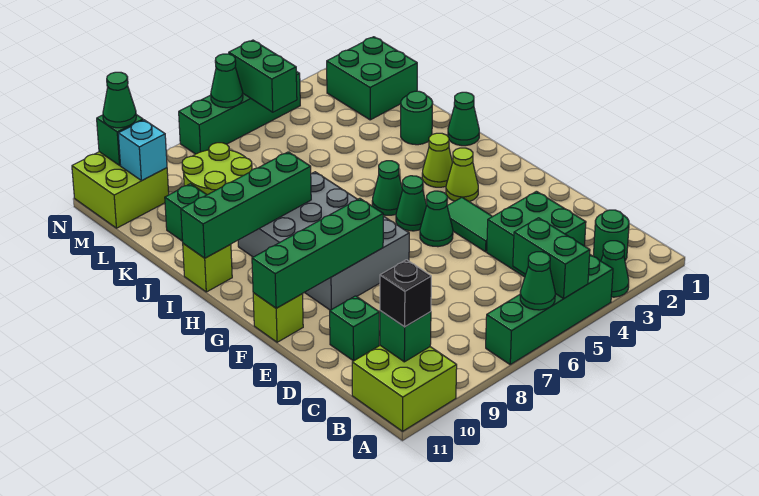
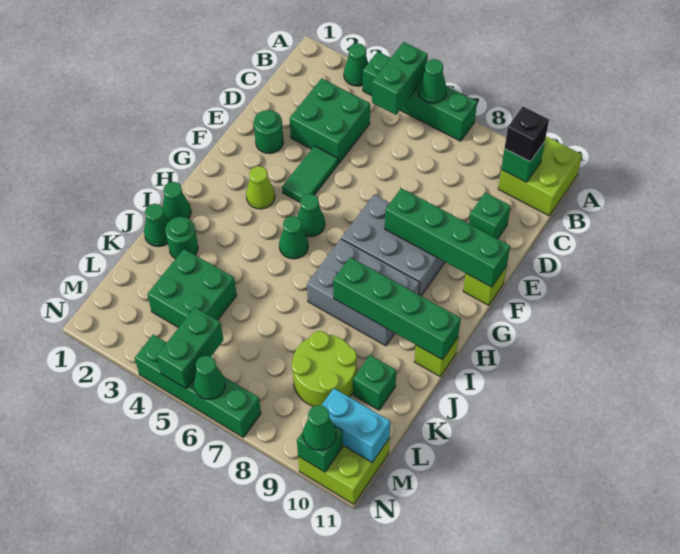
green round brick B2 level 1 -> green round brick E2 level 1
green cone F5 level 1 -> green cone J1 level 1
lime cone H3 level 1 -> none
green brick L1:M2 level 1 -> green brick K3:L4 level 1
cyan brick M10 level 2 -> cyan brick M10:M11 level 2

